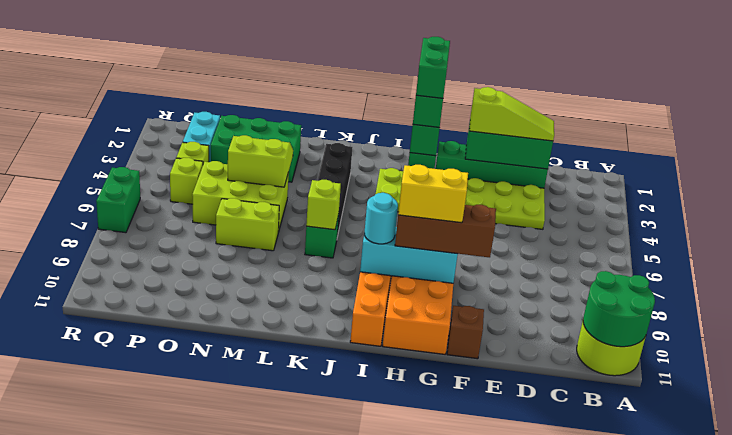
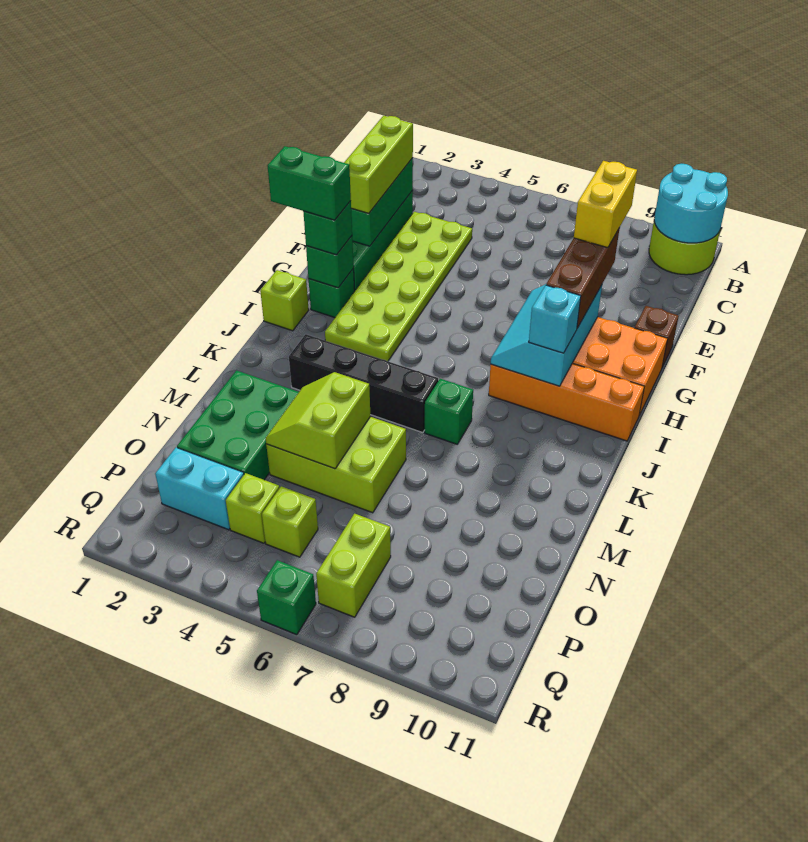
green round brick A10:B11 level 2 -> cyan round brick A10:B11 level 2
lime slope D2:F2 level 3 top F -> lime brick D2:F2 level 3
yellow brick G9:H9 level 4 -> yellow brick E9:F9 level 4
cyan round brick I9 level 3 -> cyan brick I9 level 3
lime brick K7 level 2 -> lime brick I1 level 1
lime brick M5:O6 level 1 -> lime brick M4:N6 level 1
lime brick M7:N7 level 1 -> lime brick P7:Q7 level 1
green brick R6:R7 level 1 -> green brick R6 level 1

